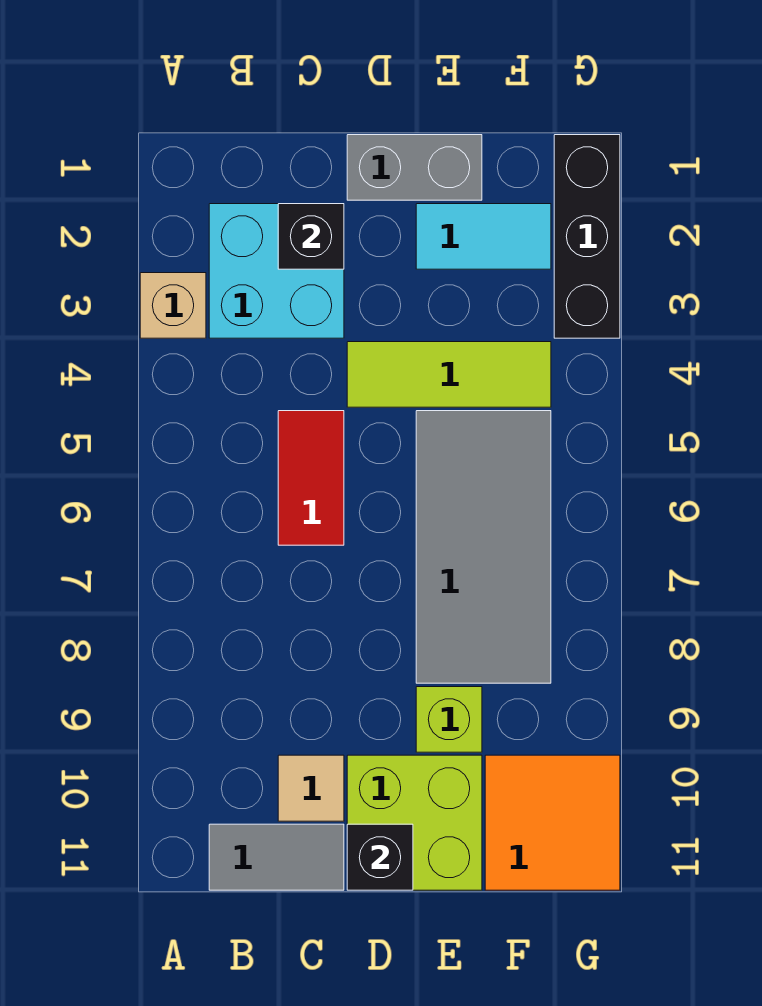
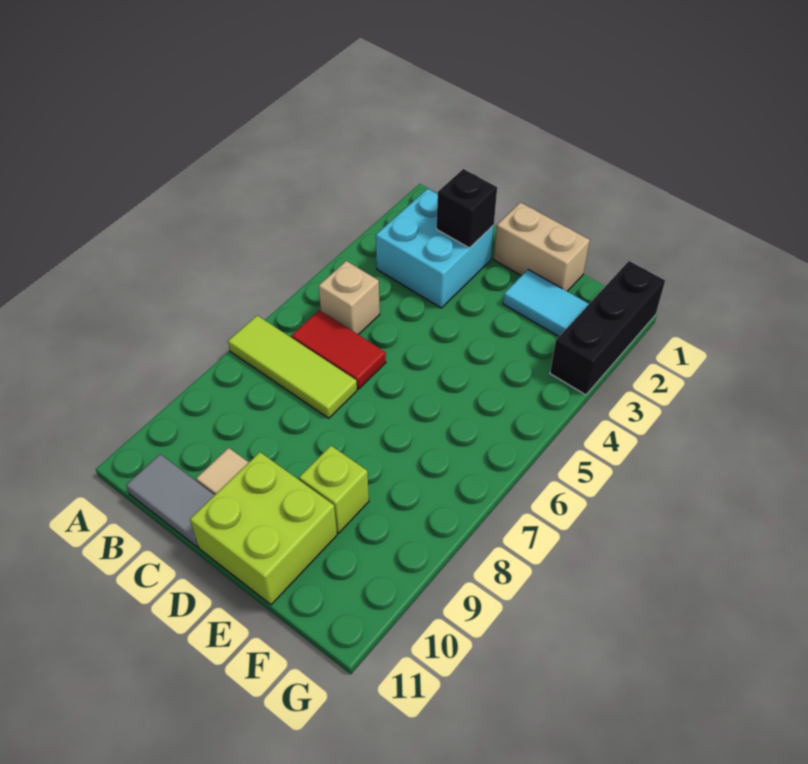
tan brick A3 level 1 -> tan brick B5 level 1
red tile C5:C6 level 1 -> red tile B6:C6 level 1
grey brick D1:E1 level 1 -> tan brick D1:E1 level 1
lime tile D4:F4 level 1 -> lime tile A7:C7 level 1
black brick D11 level 2 -> none
grey tile E5:F8 level 1 -> none
orange tile F10:G11 level 1 -> none

